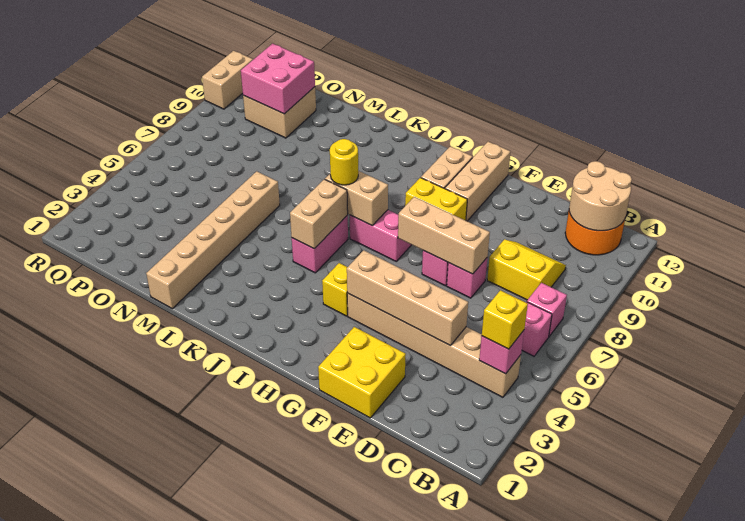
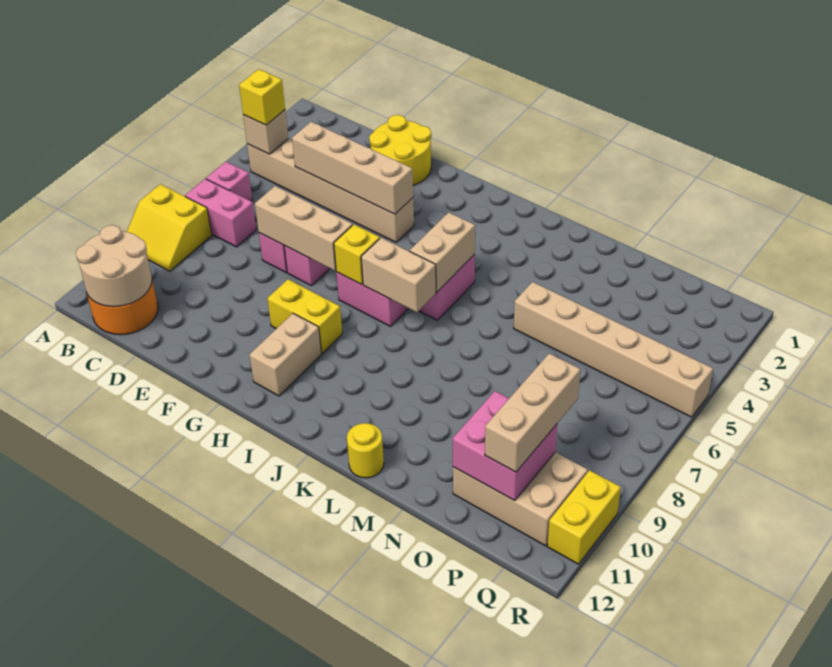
pink brick B4 level 2 -> tan brick B4 level 2
pink brick B7 level 1 -> pink brick B7:C7 level 1
yellow slope C8:D9 level 1 top 8 -> yellow slope A8:B9 level 1 top 8
yellow brick E1:F2 level 1 -> yellow round brick E1:F2 level 1
tan brick G10:G12 level 1 -> tan brick P9:P11 level 3
yellow brick H4 level 1 -> yellow brick H7 level 2
yellow round brick J7 level 3 -> yellow round brick L12 level 1
tan brick M1:M6 level 1 -> tan brick M5:R5 level 1
tan brick O10:P11 level 1 -> tan brick O10:Q11 level 1
tan brick R10:R11 level 1 -> yellow brick R10:R11 level 1

